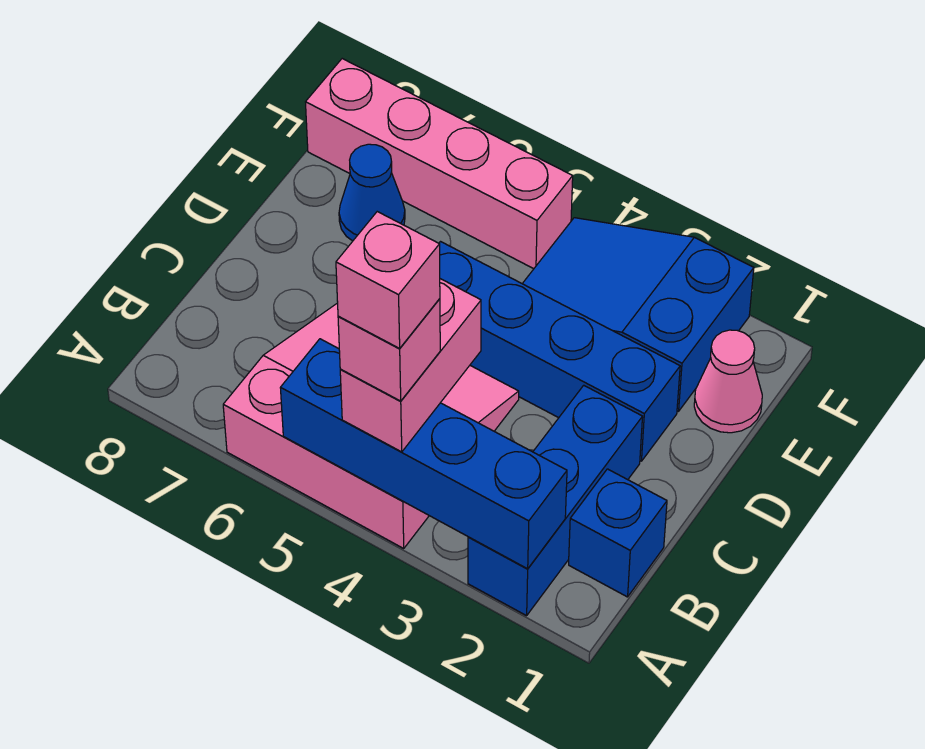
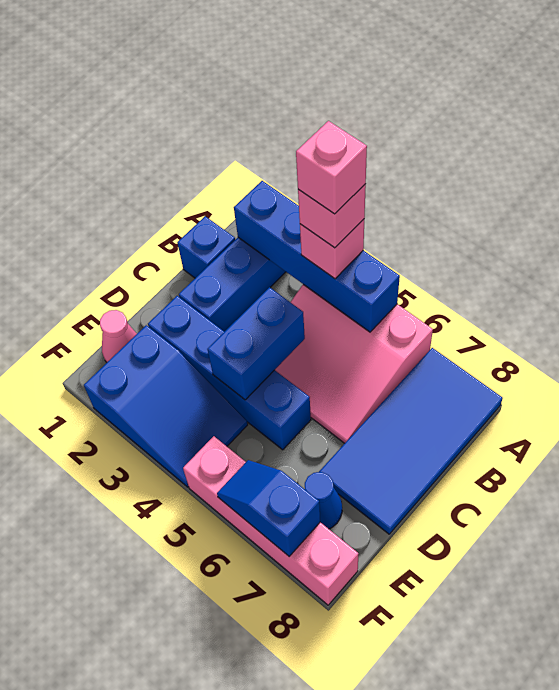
pink brick A4:B4 level 3 -> pink brick A4 level 3
none -> blue tile A7:D8 level 1
none -> blue brick C4:D4 level 2
none -> blue slope F6:F7 level 2 top 7

